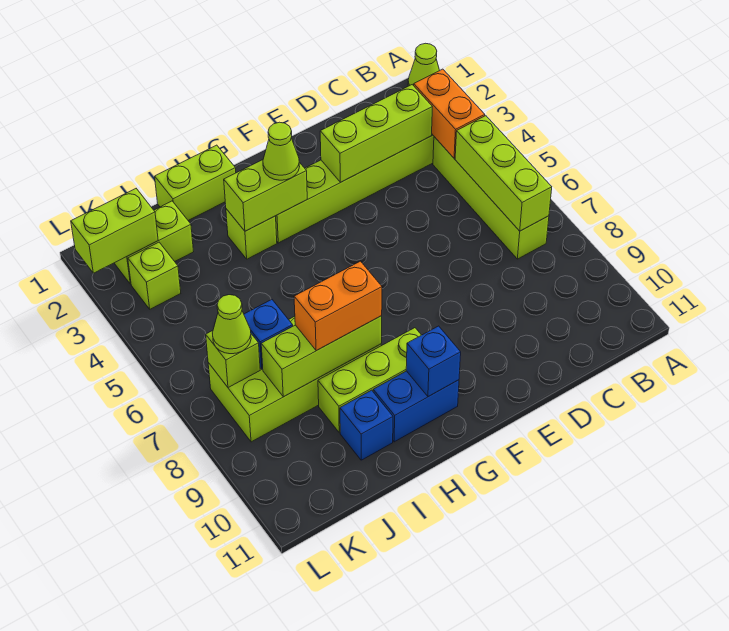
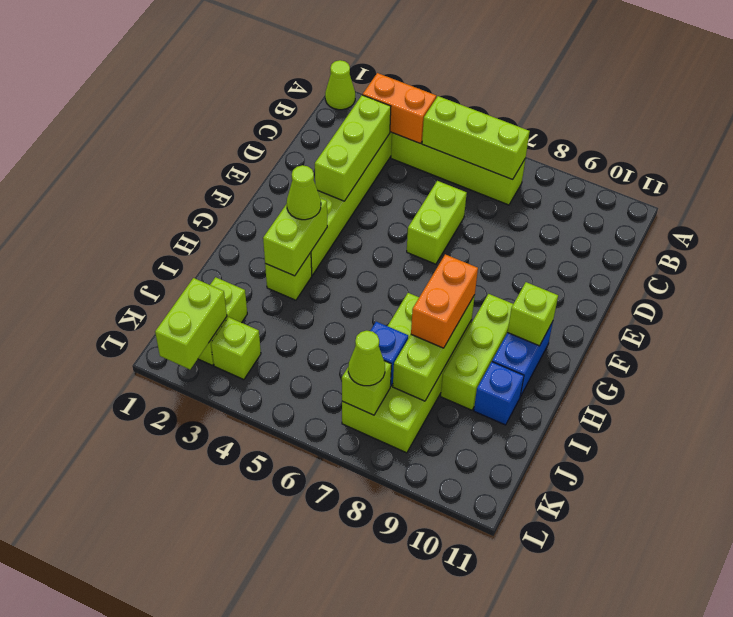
blue brick G10 level 2 -> lime brick G10 level 2
lime brick H1:I1 level 1 -> lime brick D6:E6 level 1

